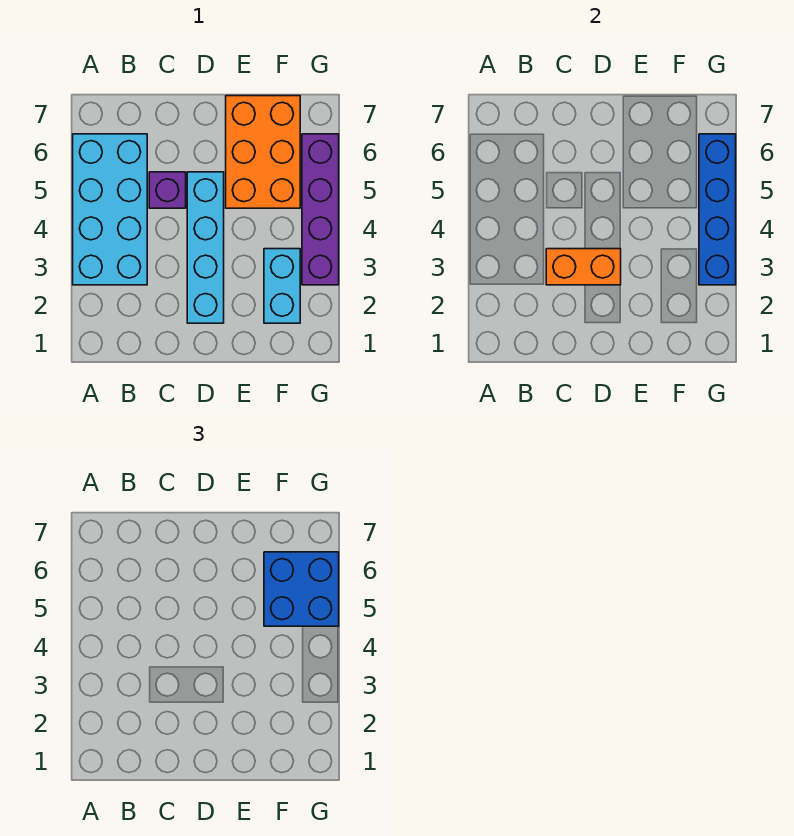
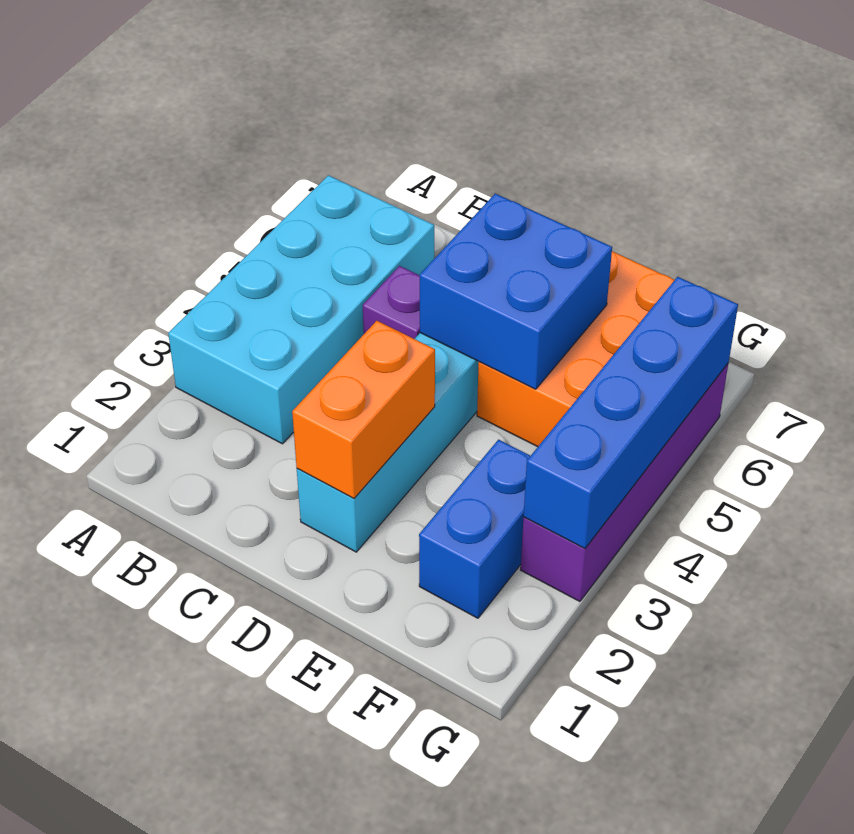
orange brick C3:D3 level 2 -> orange brick D2:D3 level 2
cyan brick F2:F3 level 1 -> blue brick F2:F3 level 1
blue brick F5:G6 level 3 -> blue brick D5:E6 level 2

